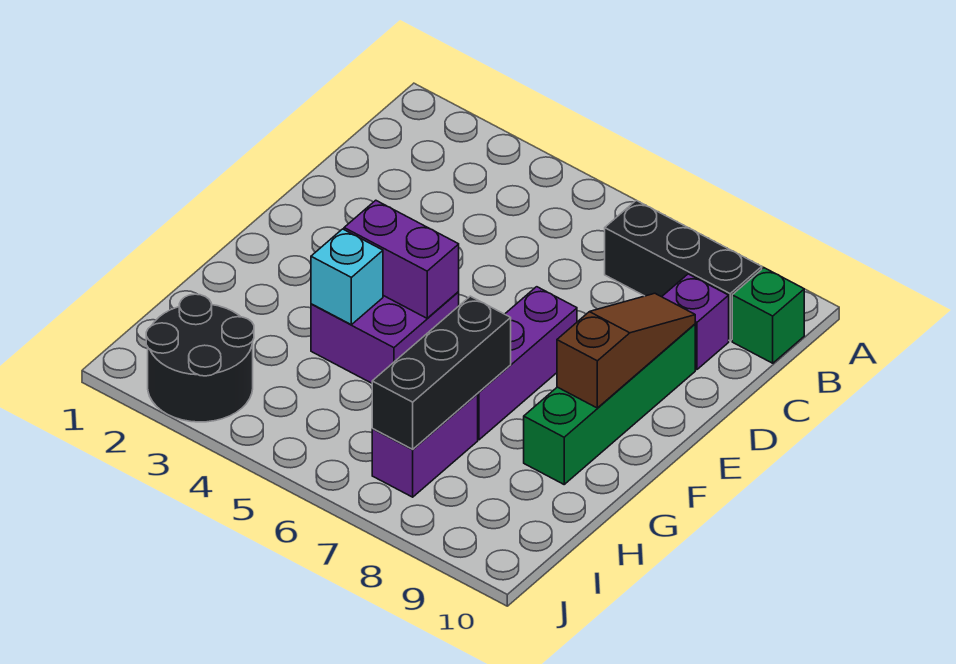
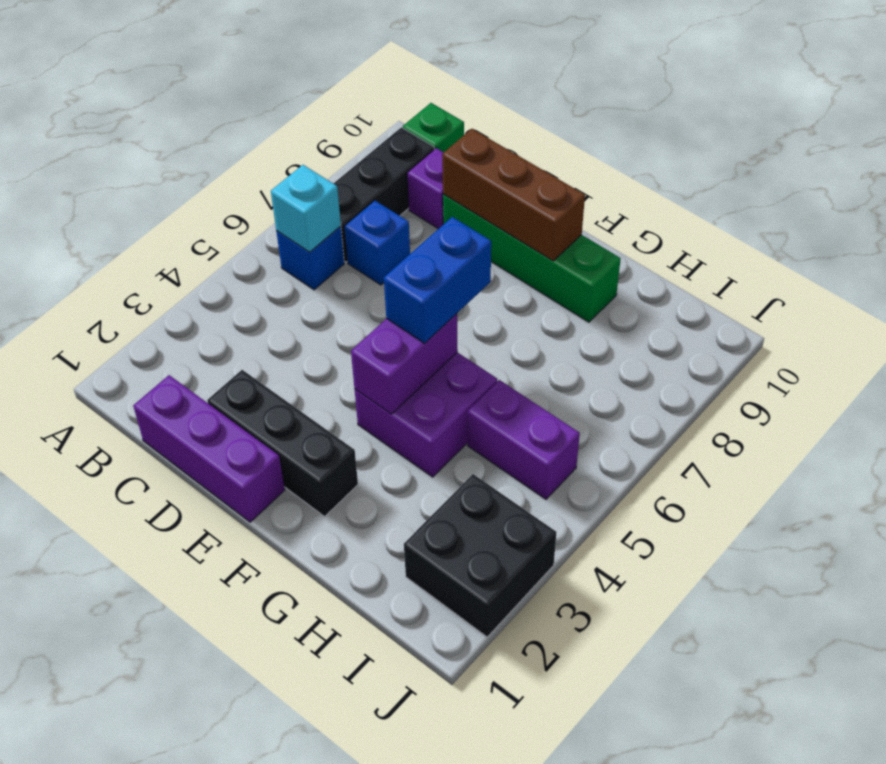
none -> blue brick B6 level 1
none -> blue brick C7 level 1
brown slope D9:F9 level 2 top F -> brown brick D9:F9 level 2
purple brick E7:G7 level 1 -> purple brick C1:E1 level 1
none -> blue brick F5:F6 level 3
cyan brick G4 level 2 -> cyan brick B6 level 2
black brick G7:I7 level 2 -> black brick D2:F2 level 1
purple brick H7:I7 level 1 -> purple brick H5:I5 level 1
black round brick I2:J3 level 1 -> black brick I2:J3 level 1

